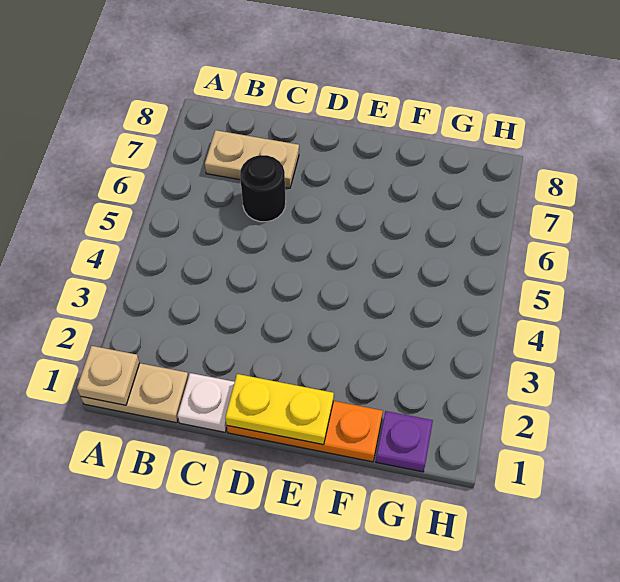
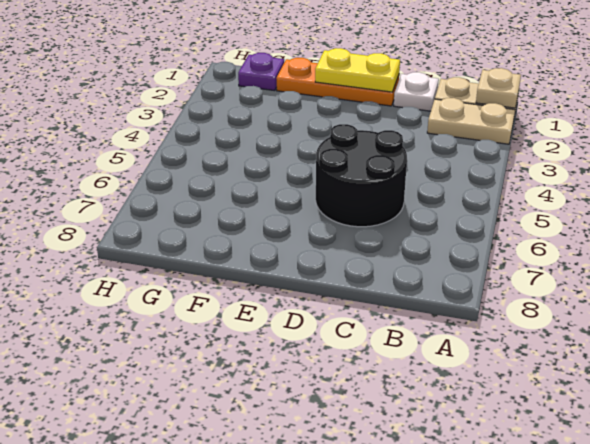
tan plate B7:C7 level 1 -> tan plate A2:B2 level 1
black round brick C6 level 1 -> black round brick C5:D6 level 1

